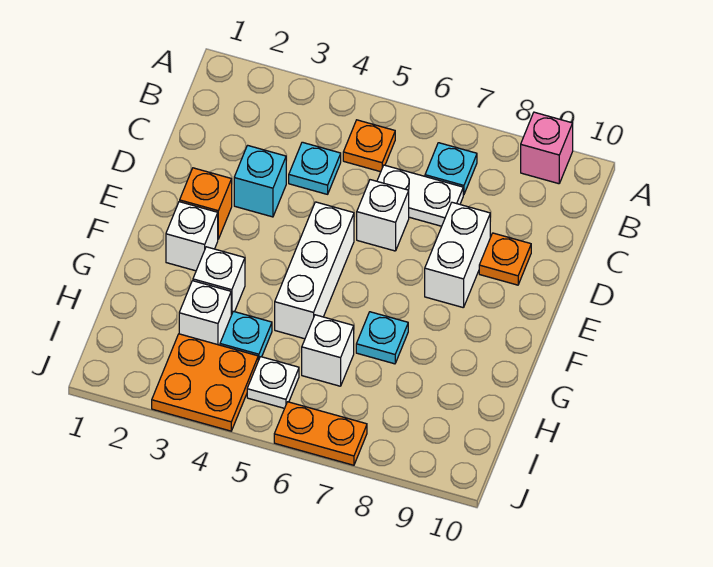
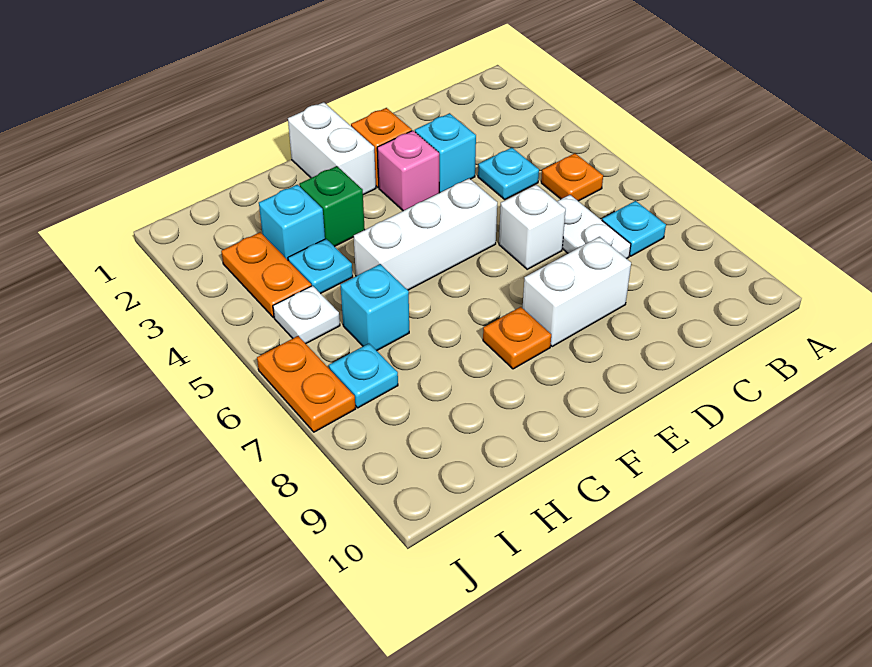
pink brick A9 level 1 -> pink brick E3 level 1
orange plate D9 level 1 -> orange plate F8 level 1
white brick F2 level 1 -> white brick F1:F2 level 1
white brick G3 level 1 -> green brick G3 level 1
cyan plate G7 level 1 -> cyan plate I7 level 1
white brick H3 level 1 -> cyan brick H3 level 1
white brick H6 level 1 -> cyan brick H6 level 1
orange plate I3:J4 level 1 -> orange plate I3:I4 level 1

